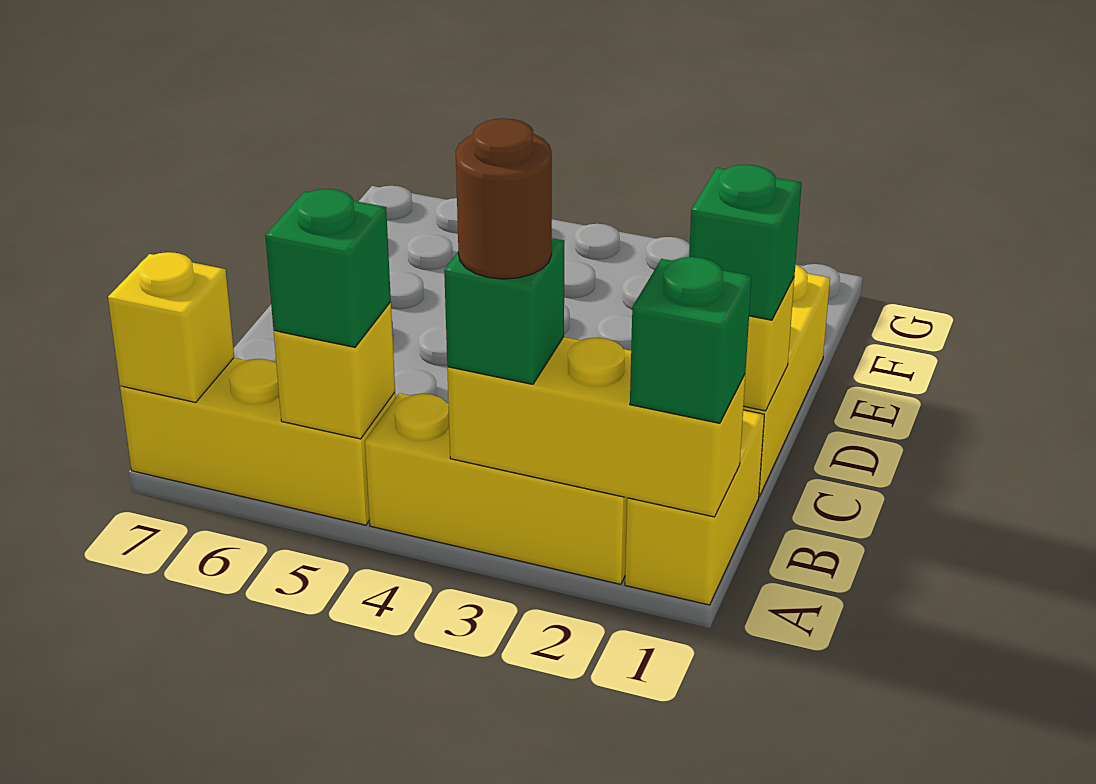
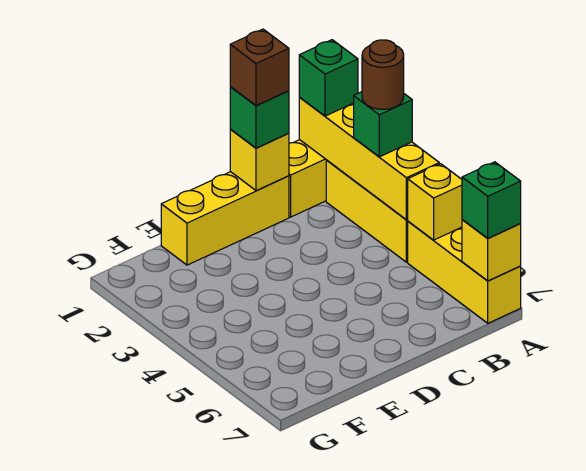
yellow brick A1:A3 level 2 -> yellow brick A1:A4 level 2
green brick A5 level 3 -> green brick A7 level 3
none -> brown brick C1 level 4

